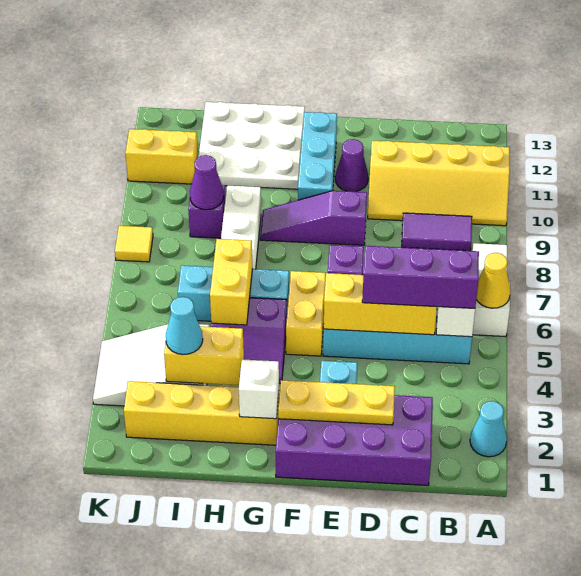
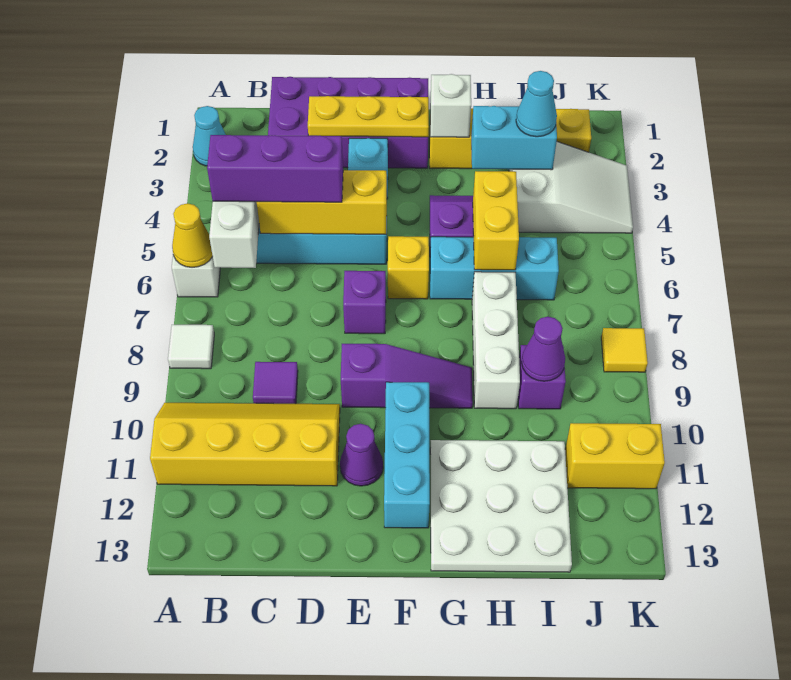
purple tile B9:C9 level 1 -> purple tile C9 level 1
yellow brick F5:F6 level 1 -> yellow brick F6 level 1
yellow brick H3:I3 level 2 -> cyan brick H3:I3 level 2

